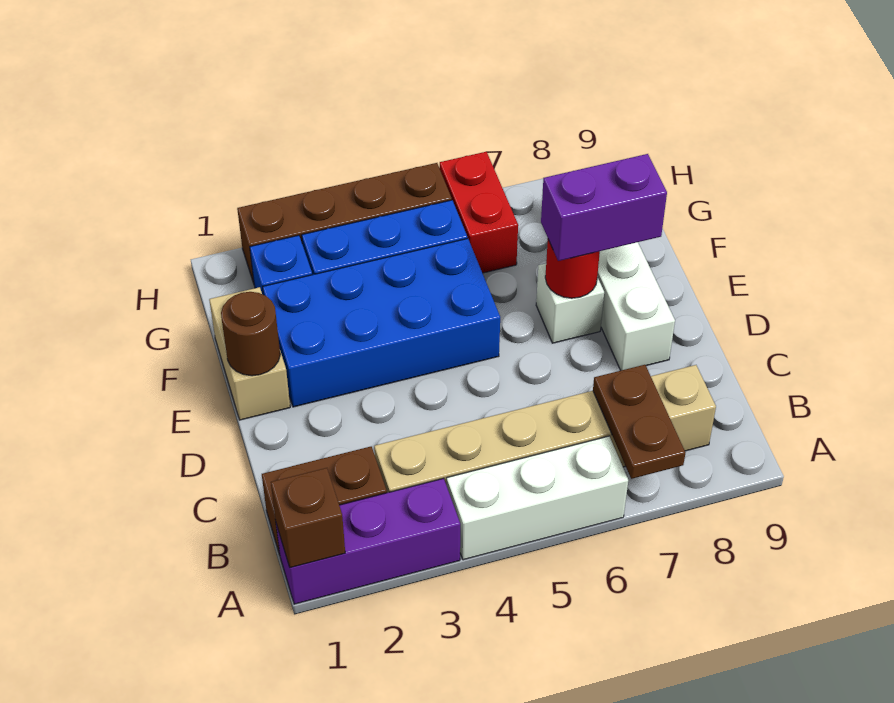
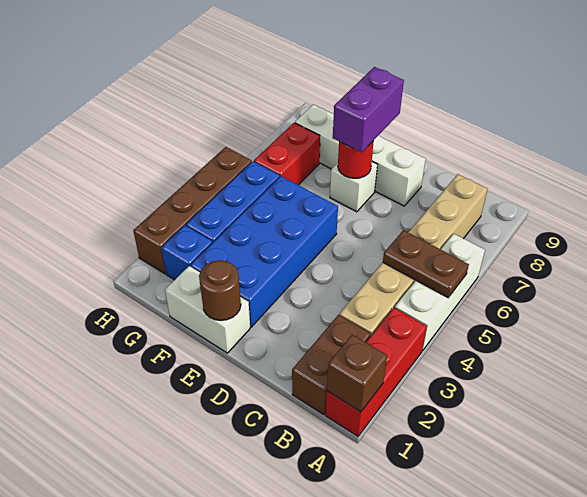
purple brick A1:A3 level 1 -> red brick A1:A3 level 1
brown plate A7:B7 level 2 -> brown plate A5:B5 level 2
tan brick E1:F1 level 1 -> white brick E1:F1 level 1
red brick G6:H6 level 1 -> red brick G6:G7 level 1

